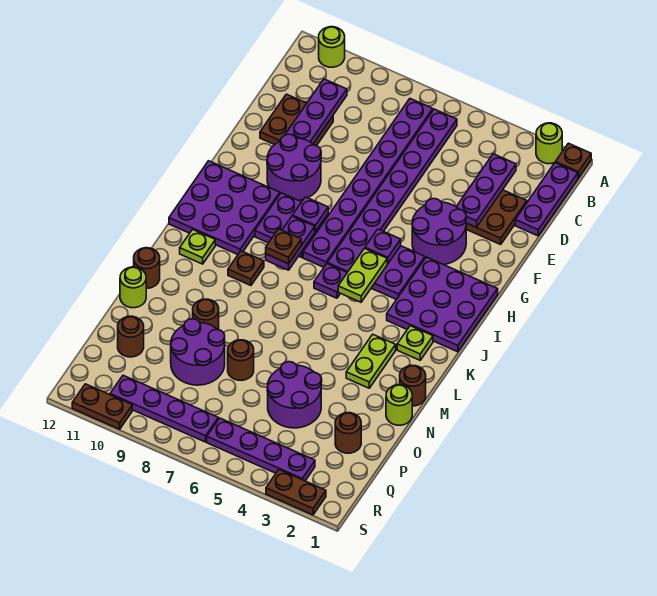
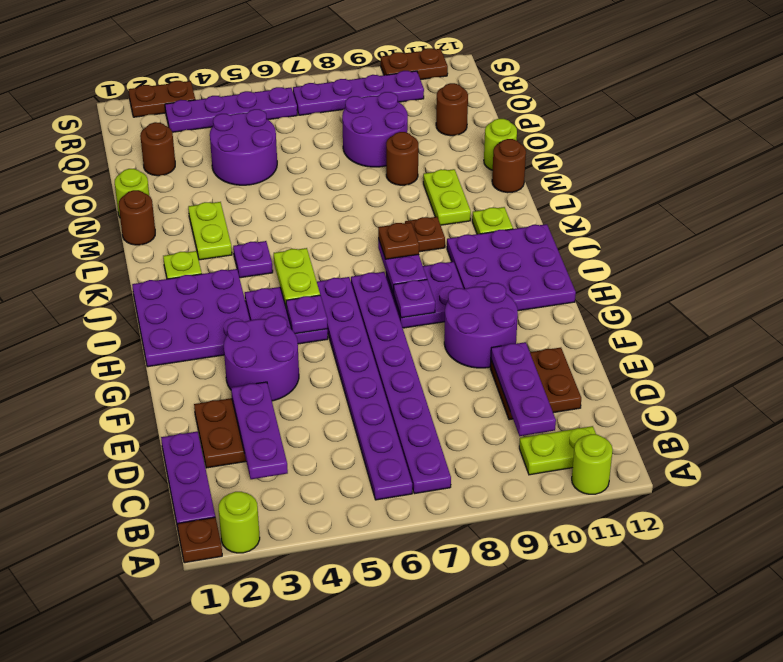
none -> lime plate B10:B11 level 1
purple plate J6 level 1 -> purple plate K4 level 1
none -> lime plate L10:M10 level 1
brown round brick O7 level 1 -> none

